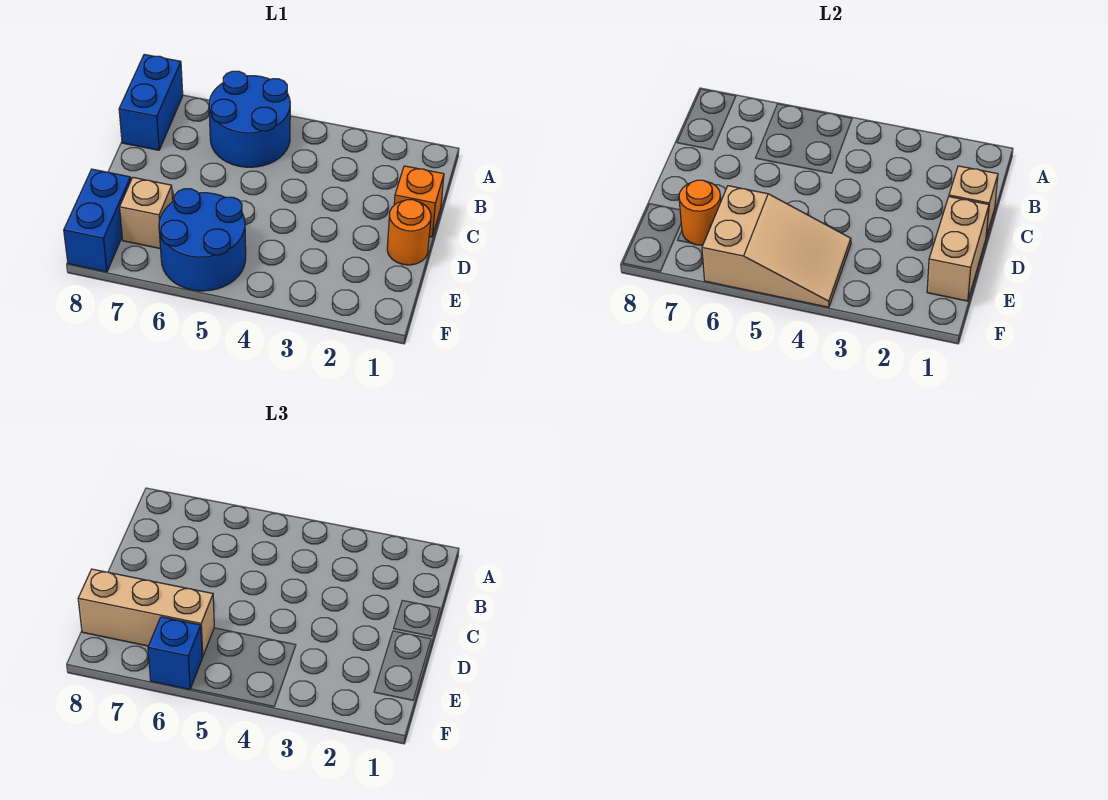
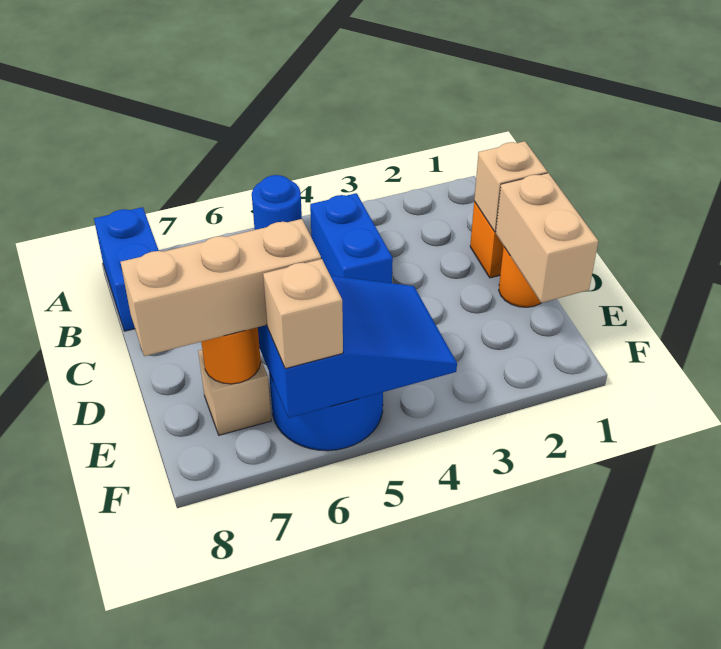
blue round brick A5:B6 level 1 -> blue round brick A5 level 1
tan slope E4:F6 level 2 top 6 -> blue slope E4:F6 level 2 top 6
blue brick E8:F8 level 1 -> blue brick B4:C4 level 1
blue brick F6 level 3 -> tan brick F6 level 3

